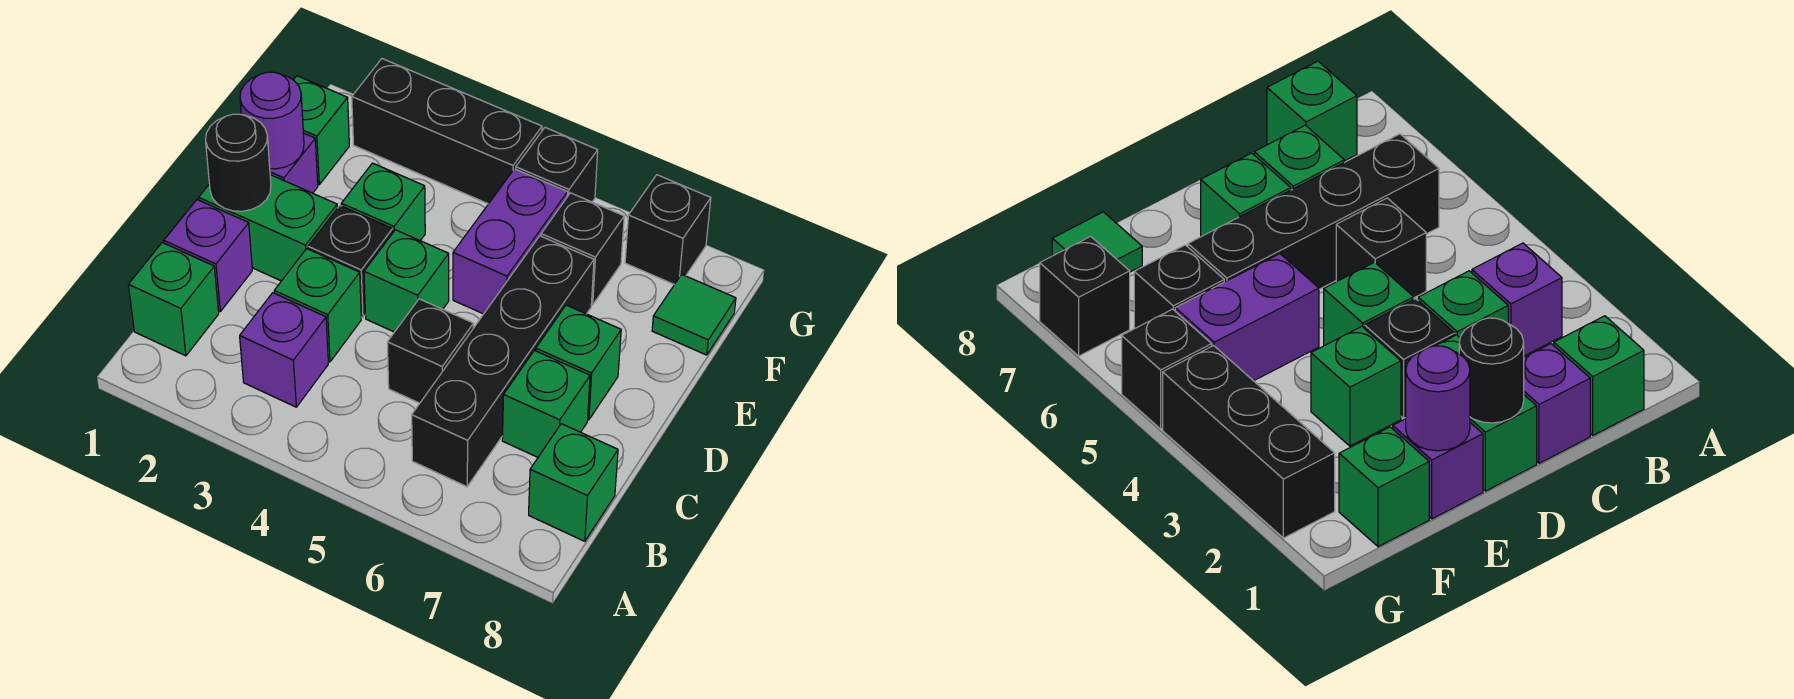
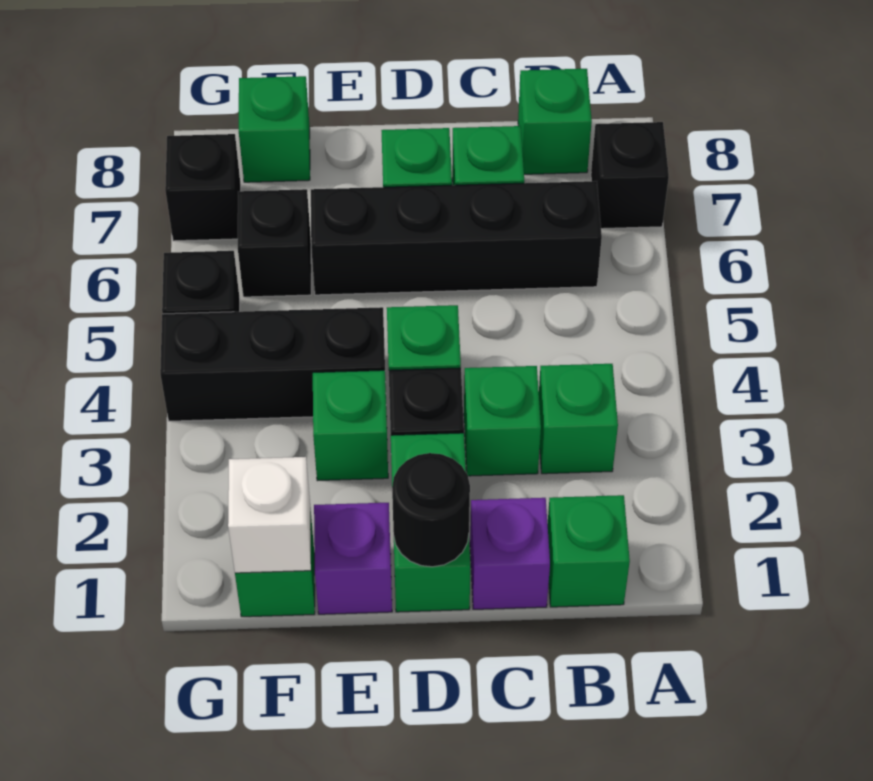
purple brick B3 level 1 -> green brick B3 level 1
black brick C5 level 1 -> black brick A7 level 1
purple round brick E1 level 2 -> none
purple brick E5:F5 level 1 -> none
none -> white brick F1 level 2
green tile F8 level 1 -> green brick F8 level 1
black brick G2:G4 level 1 -> black brick E4:G4 level 1

